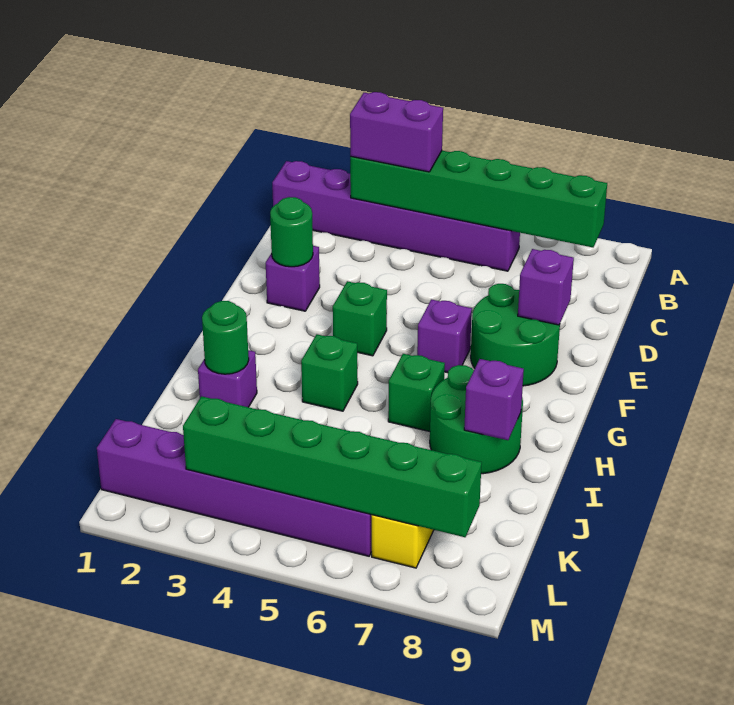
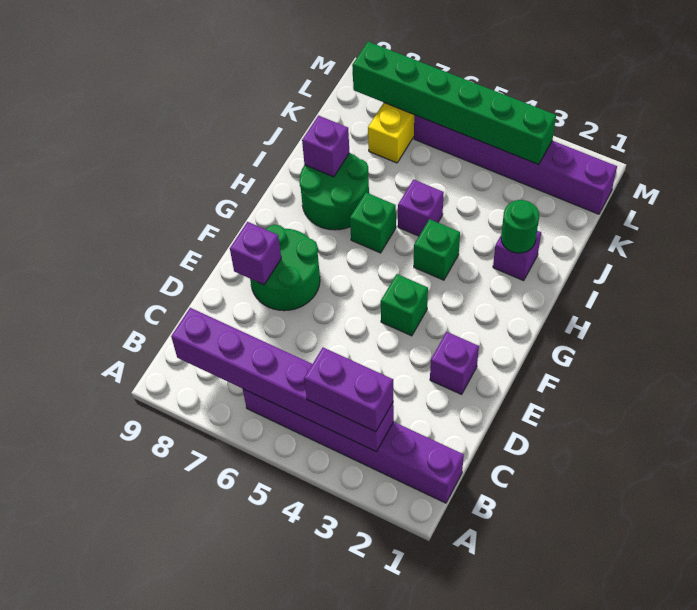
green brick B3:B8 level 2 -> purple brick B3:B8 level 2
green round brick E2 level 2 -> none
purple brick F6 level 1 -> purple brick I5 level 1

